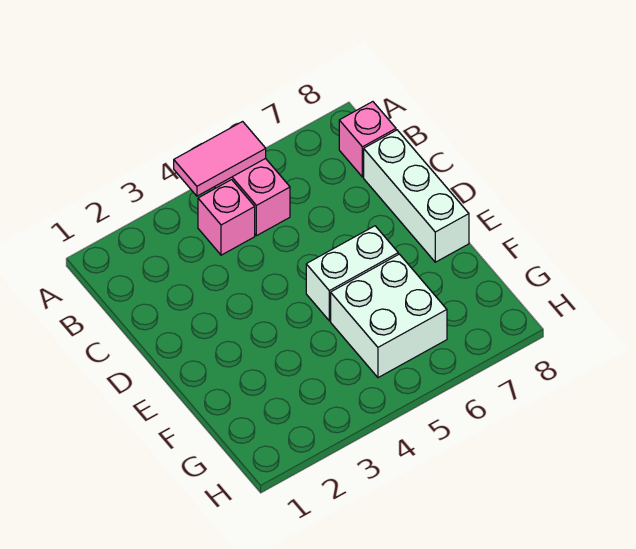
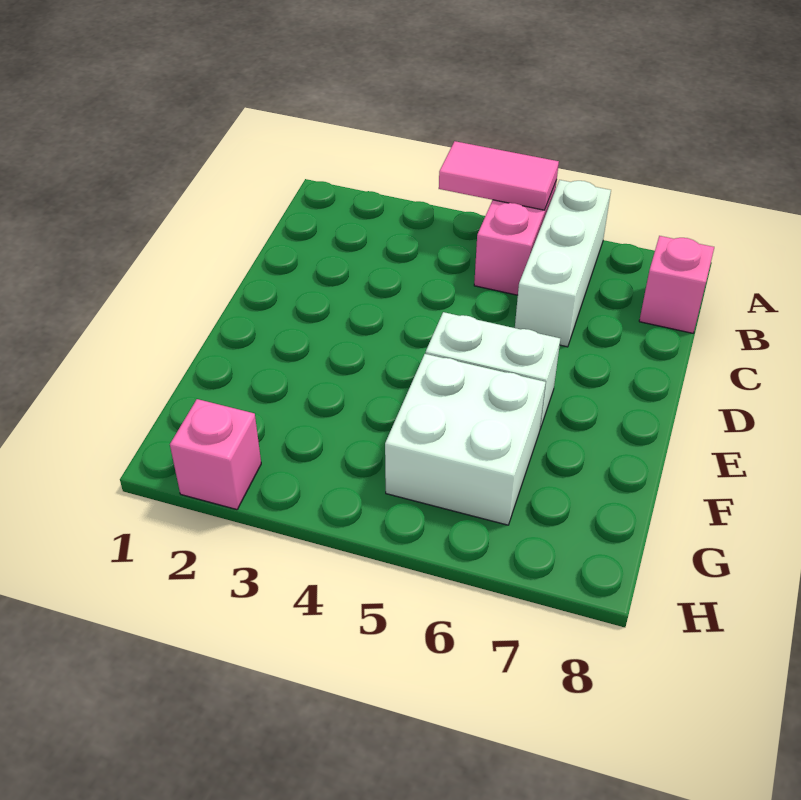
pink brick B4 level 1 -> pink brick H2 level 1
white brick C8:E8 level 1 -> white brick A6:C6 level 1

